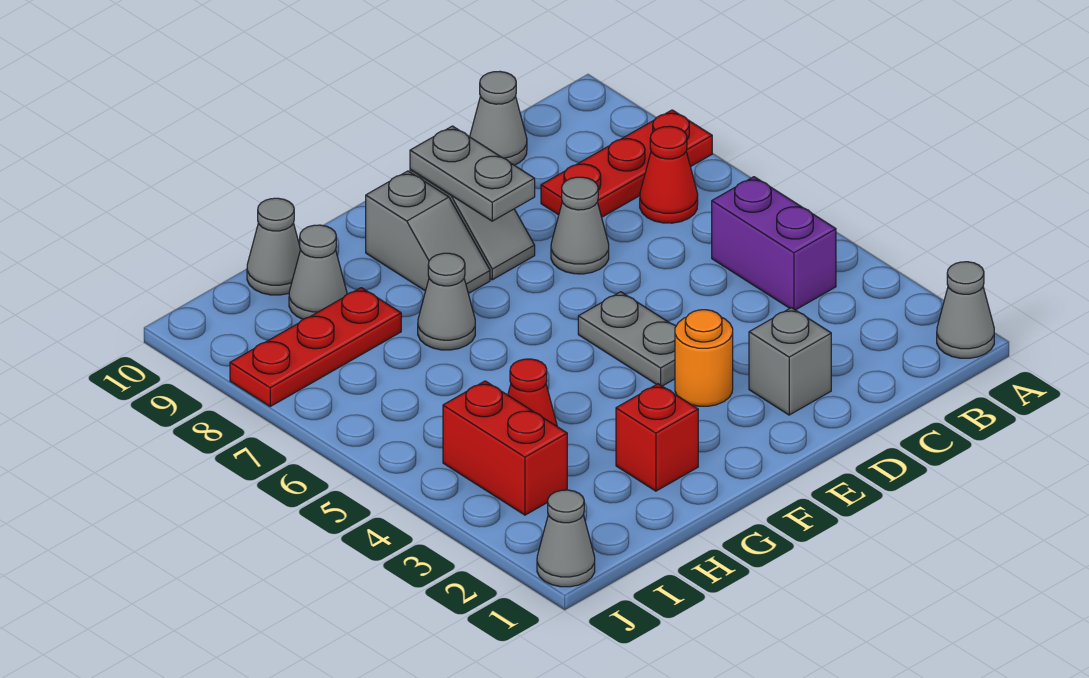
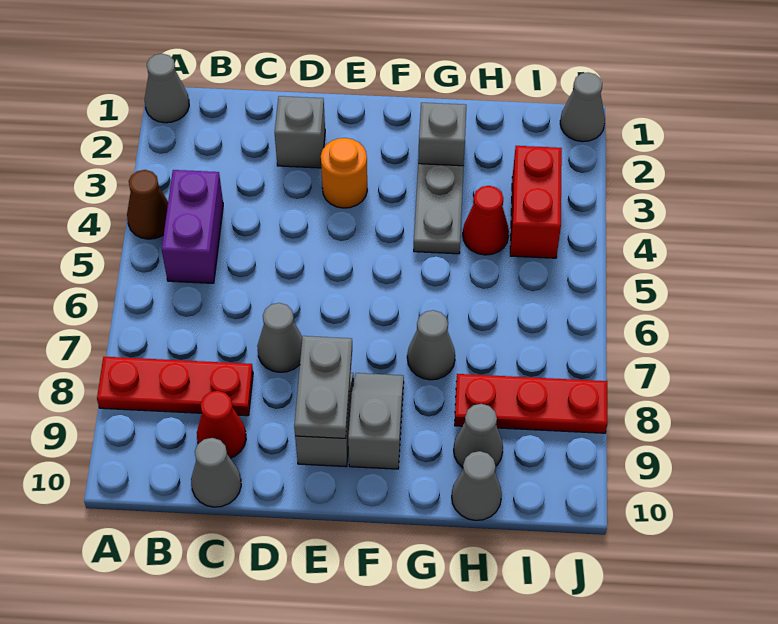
none -> brown cone A4 level 1
red cone B7 level 1 -> red cone C9 level 1
grey plate E4:E5 level 1 -> grey plate G3:G4 level 1
red brick G2 level 1 -> grey brick G2 level 1

